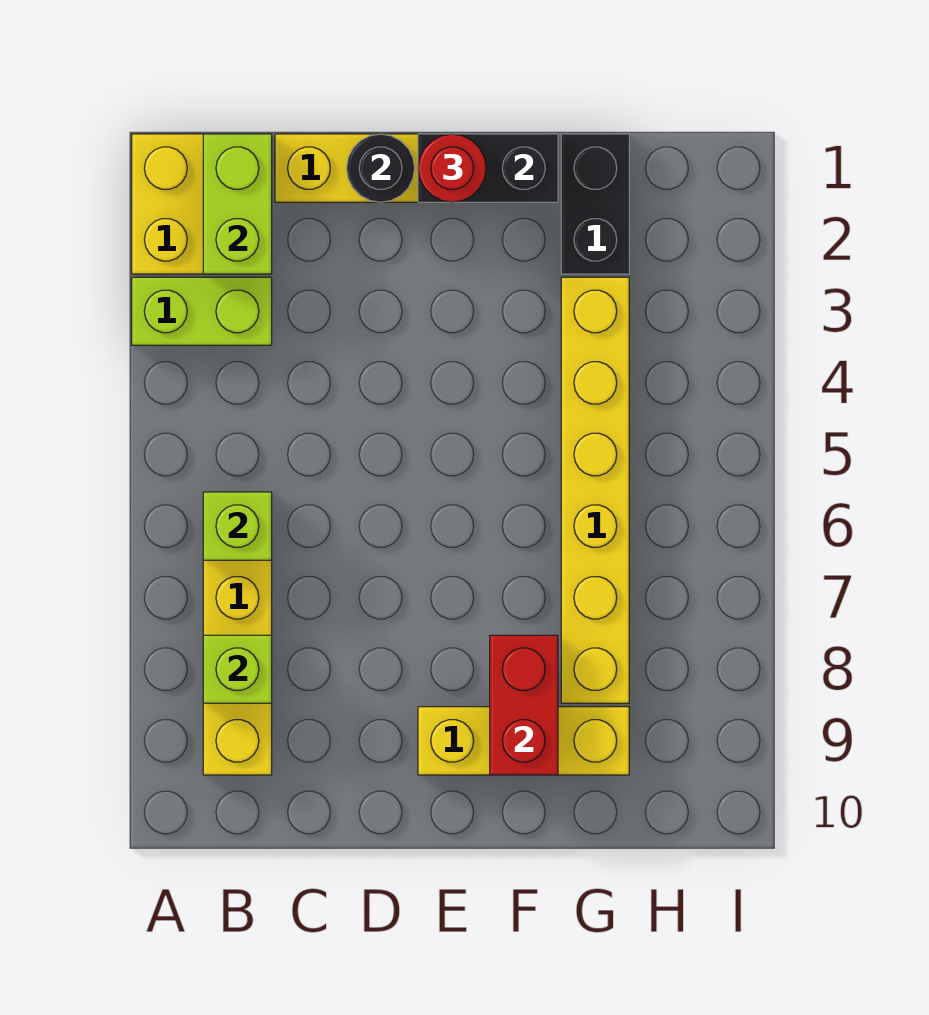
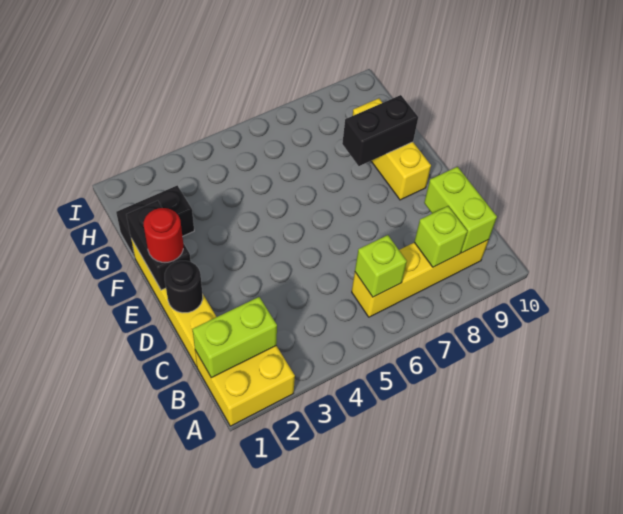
lime brick A3:B3 level 1 -> lime brick B9:C9 level 2
red brick F8:F9 level 2 -> black brick F8:F9 level 2
yellow brick G3:G8 level 1 -> none

